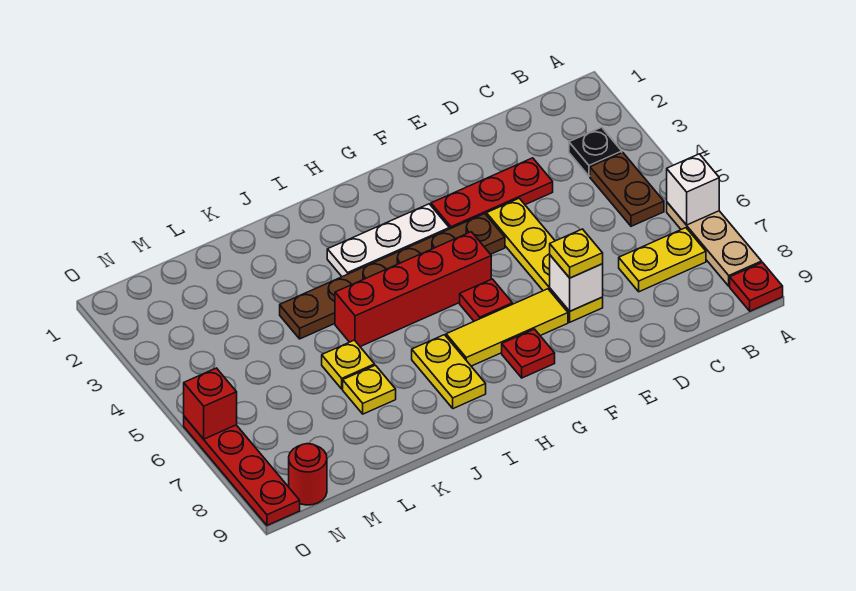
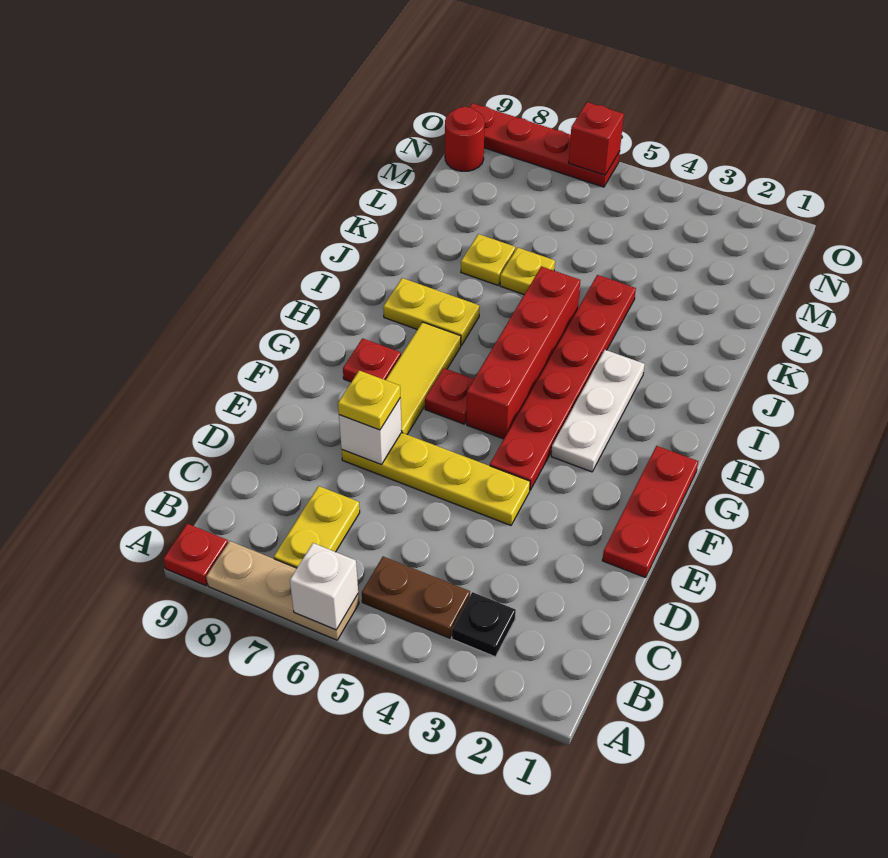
red plate D3:F3 level 1 -> red plate E1:G1 level 1
brown plate F4:K4 level 1 -> red plate F4:K4 level 1

